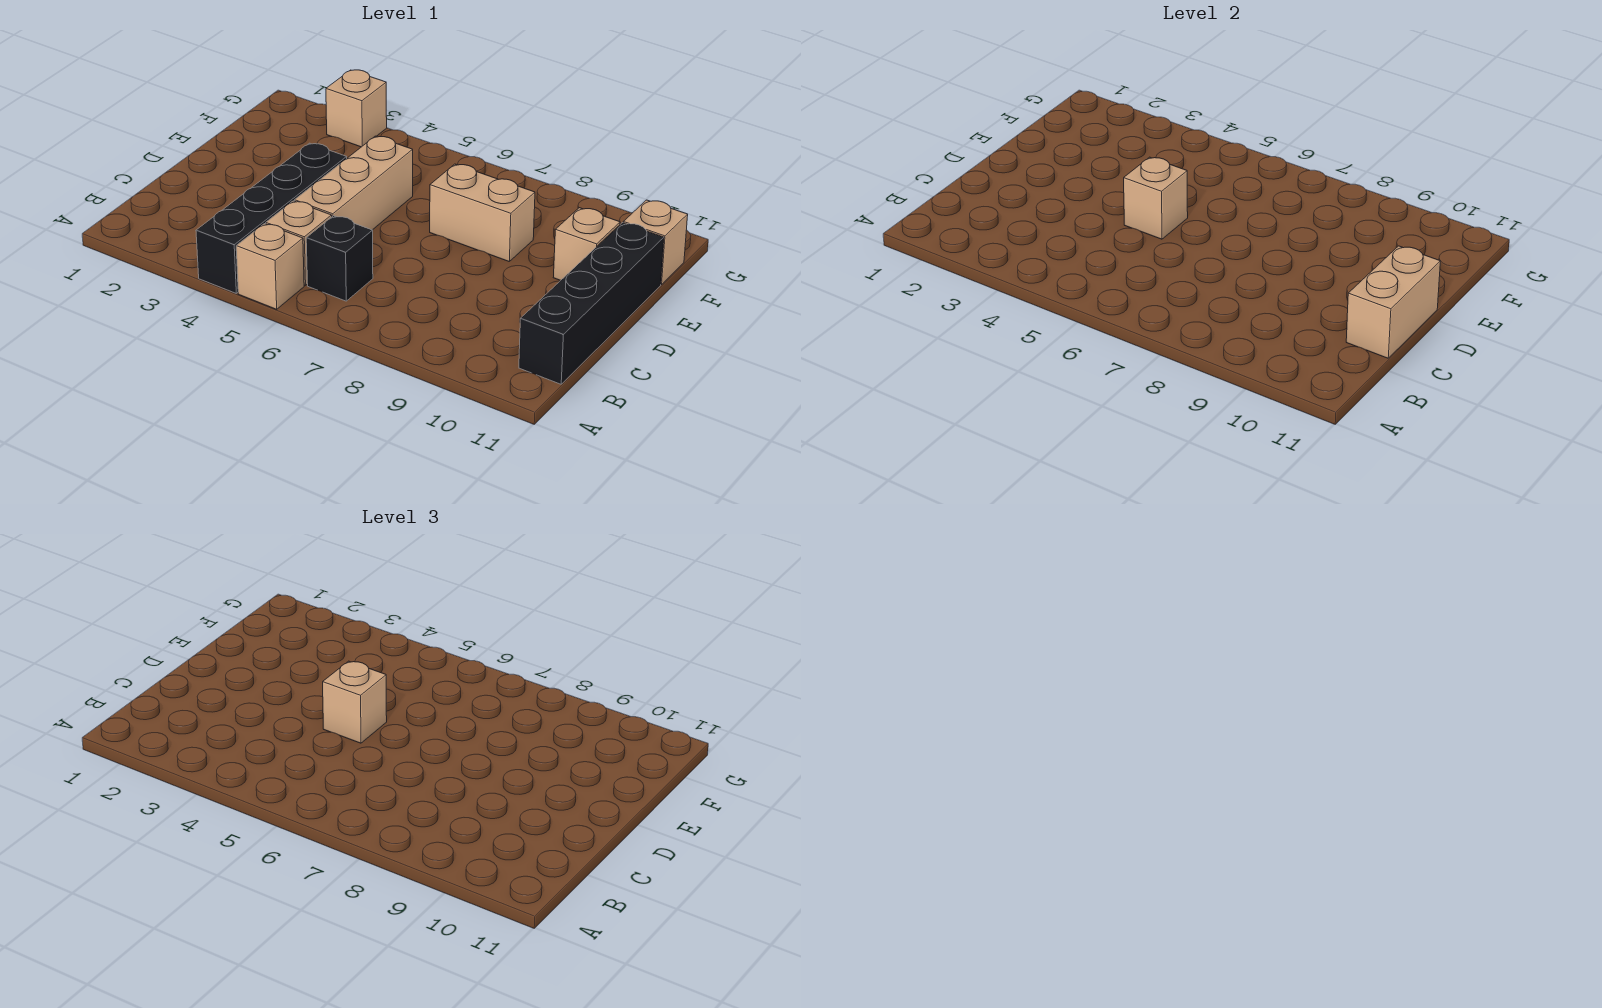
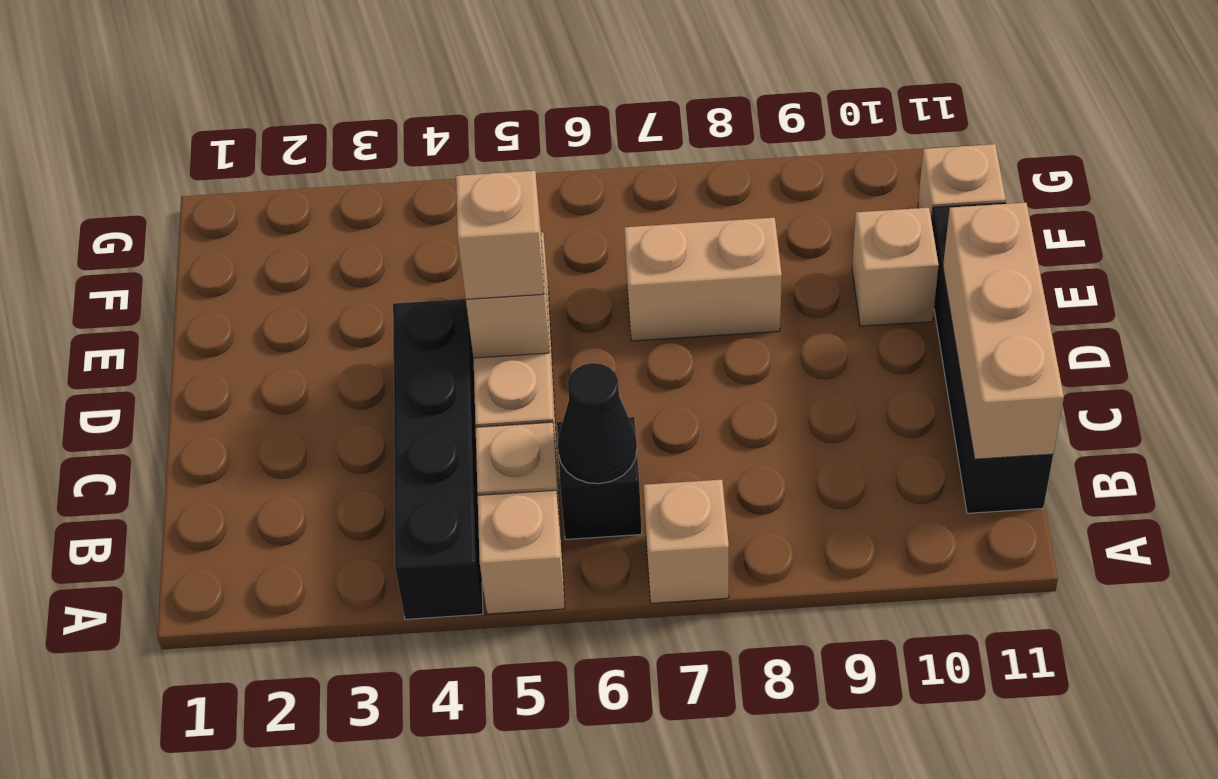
none -> black cone B6 level 2
tan brick C11:D11 level 2 -> tan brick B11:D11 level 2
tan brick G3 level 1 -> tan brick A7 level 1

